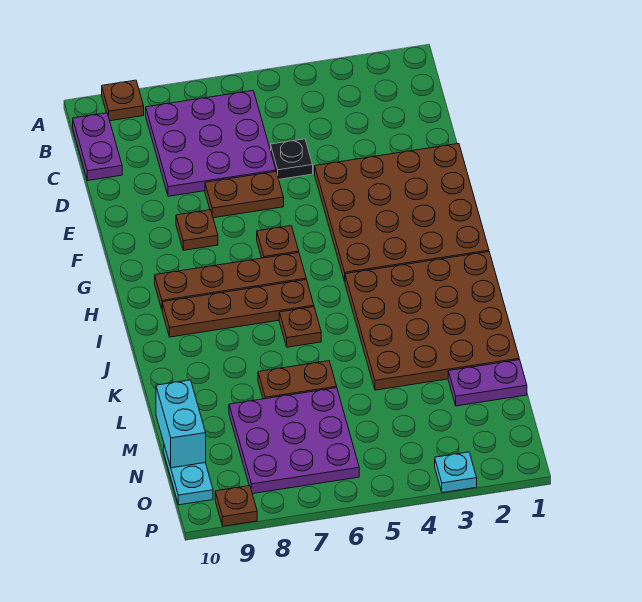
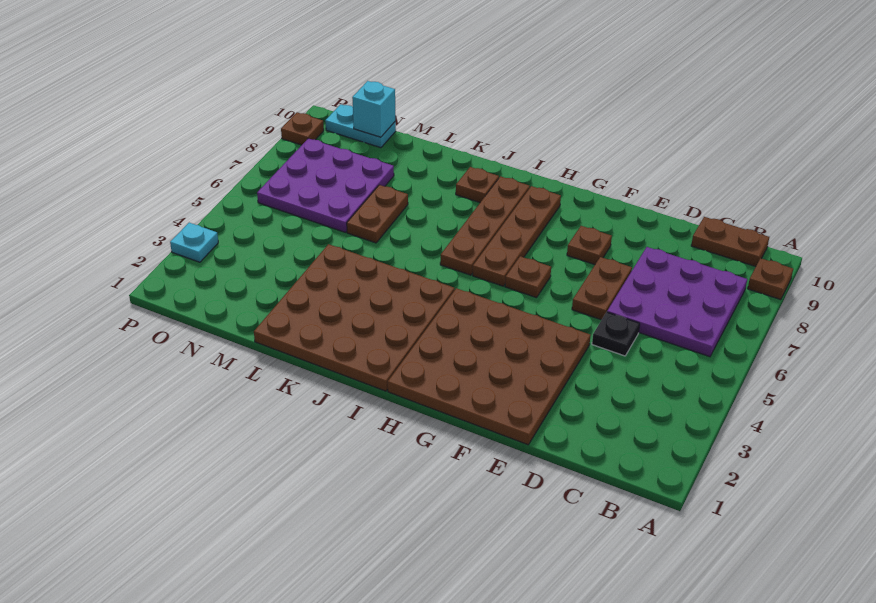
purple plate B10:C10 level 1 -> brown plate B10:C10 level 1
brown plate J6 level 1 -> brown plate J9 level 1
purple plate M1:M2 level 1 -> none
cyan brick M10:N10 level 2 -> cyan brick N10 level 2

